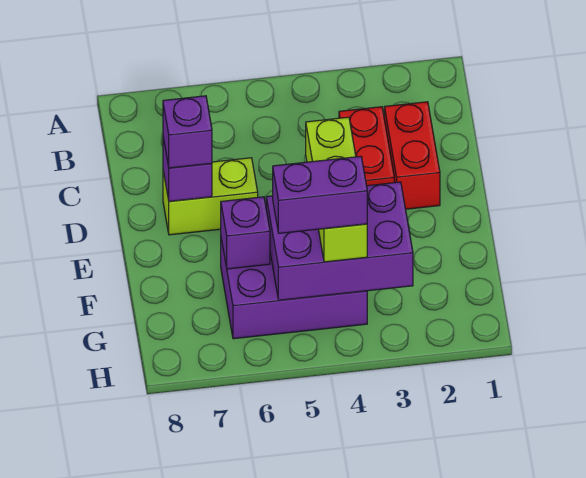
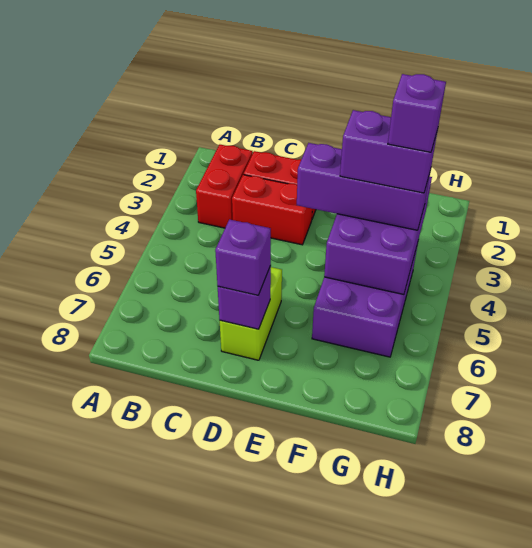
none -> red brick B2:B3 level 1
lime brick E4:G4 level 3 -> purple brick E4:G4 level 3
purple brick F6 level 2 -> purple brick G4 level 5
purple brick G4:G5 level 4 -> purple brick F4:G4 level 4

